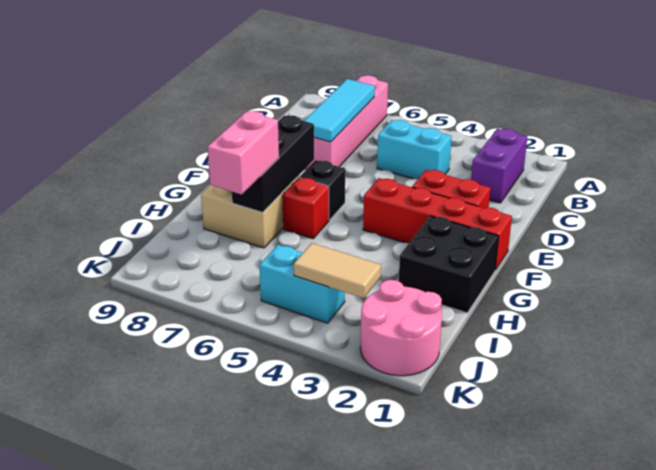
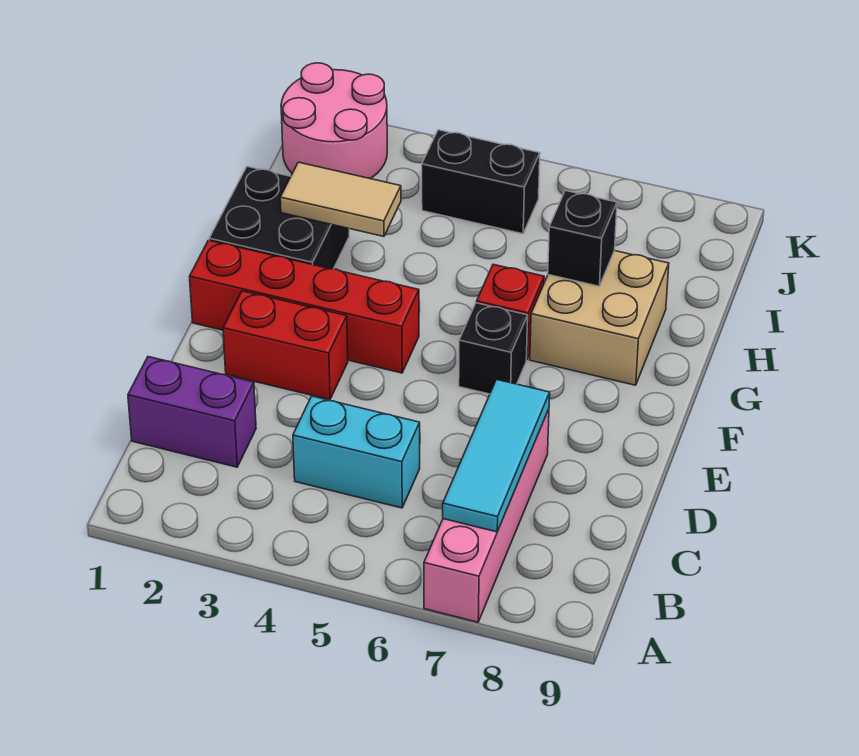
purple brick B2:C2 level 1 -> purple brick C1:C2 level 1
black brick F7:H7 level 2 -> black brick H7 level 2
pink brick H7:I7 level 3 -> none
tan tile J3:J4 level 2 -> tan tile H2:H3 level 2
cyan brick J4:J5 level 1 -> black brick J4:J5 level 1

